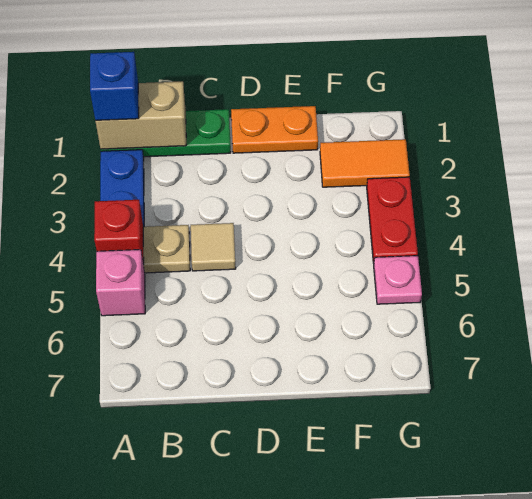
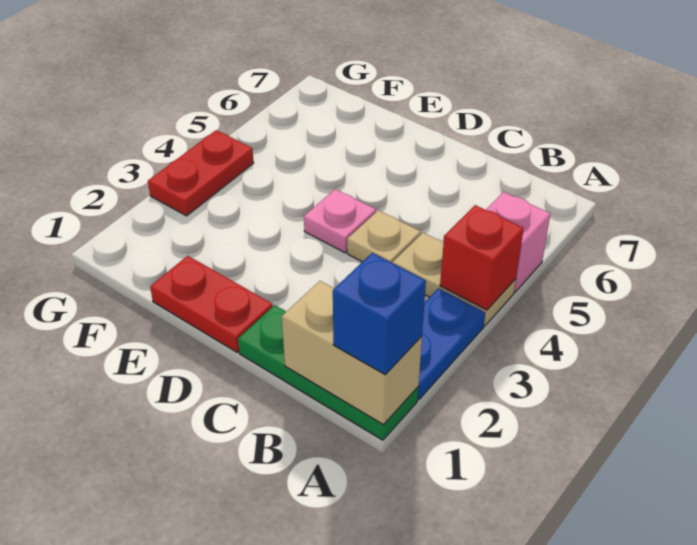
tan tile C4 level 1 -> tan plate C4 level 1
orange plate D1:E1 level 1 -> red plate D1:E1 level 1
orange tile F2:G2 level 1 -> none
pink plate G5 level 1 -> pink plate D4 level 1

